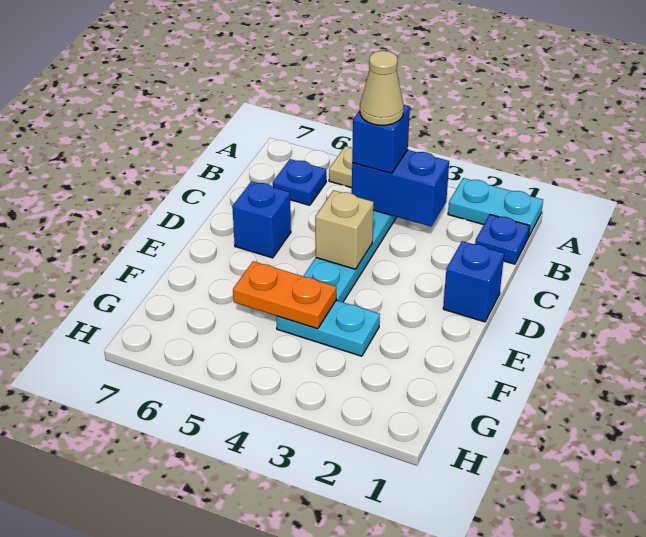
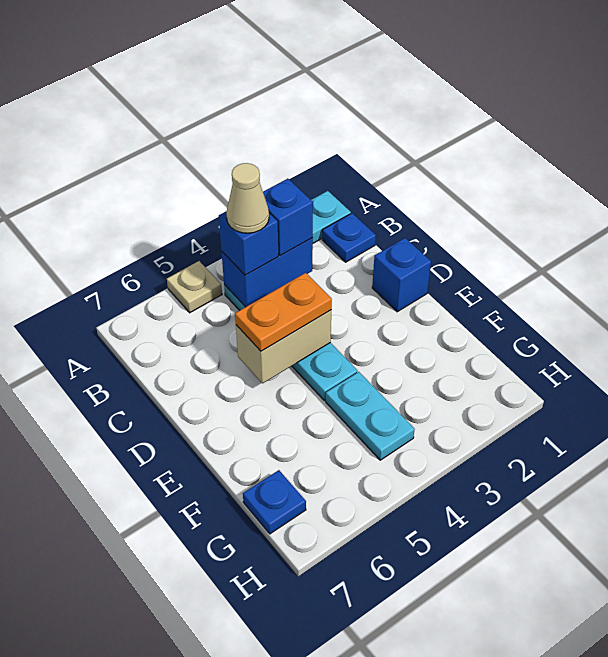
blue plate B6 level 1 -> blue plate G7 level 1
tan brick D4 level 2 -> tan brick D4:D5 level 2
blue brick D6 level 1 -> blue brick B3 level 3
cyan plate F3:F4 level 1 -> cyan plate F4:G4 level 1
orange plate F4:F5 level 2 -> orange plate D4:D5 level 3

